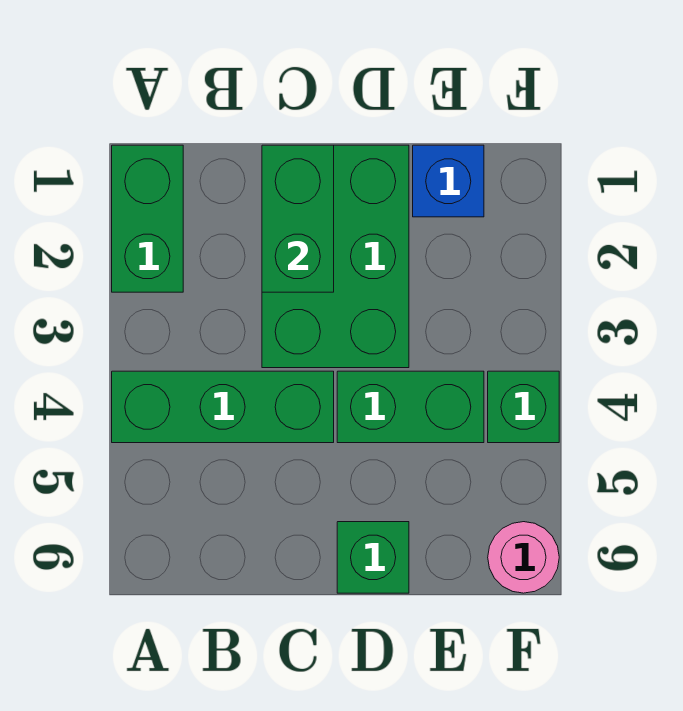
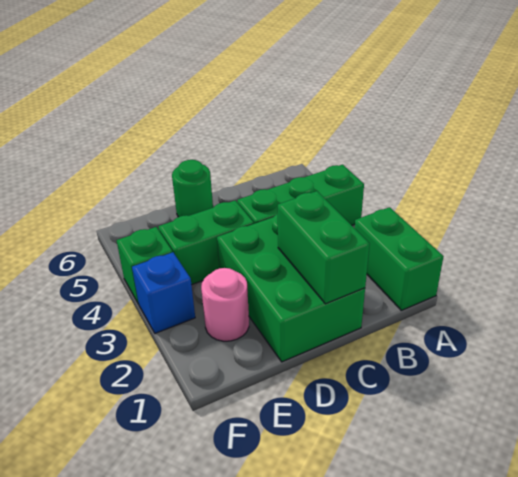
green brick D6 level 1 -> green round brick D6 level 1
blue brick E1 level 1 -> blue brick F3 level 1
pink round brick F6 level 1 -> pink round brick E2 level 1

